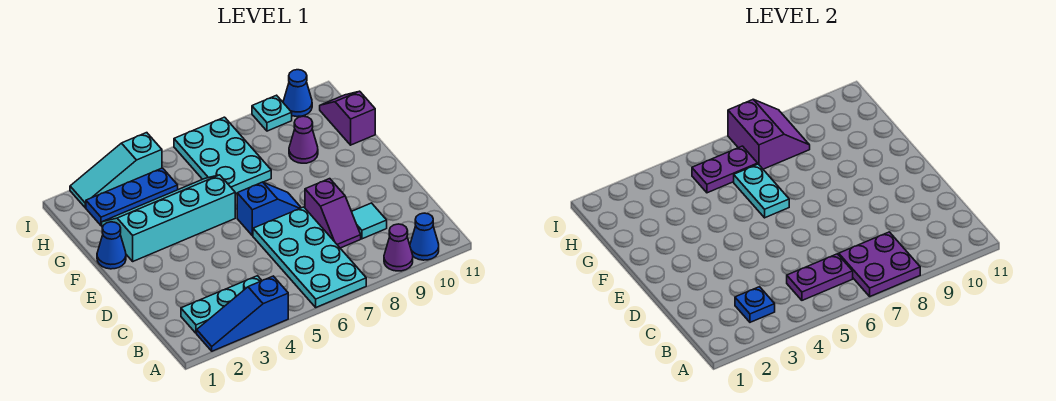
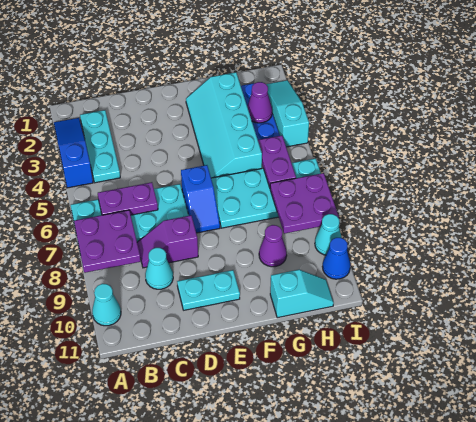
purple cone A9 level 1 -> purple cone H3 level 2
blue cone A10 level 1 -> cyan cone A10 level 1
blue plate B3 level 2 -> none
purple plate B5:B6 level 2 -> purple plate B6:C6 level 2
cyan tile C9 level 1 -> cyan cone C9 level 1
blue cone F1 level 1 -> none
cyan slope F2:G5 level 1 top F -> cyan slope F2:G5 level 1 top G
cyan plate F6:G6 level 2 -> cyan plate D10:E10 level 1
cyan plate G6:I7 level 1 -> cyan plate F6:I7 level 1
purple slope G11:H11 level 1 top G -> cyan slope G11:H11 level 1 top G
purple slope H7:I8 level 2 top 7 -> purple plate H7:I8 level 2
cyan plate I9 level 1 -> cyan cone I9 level 1

